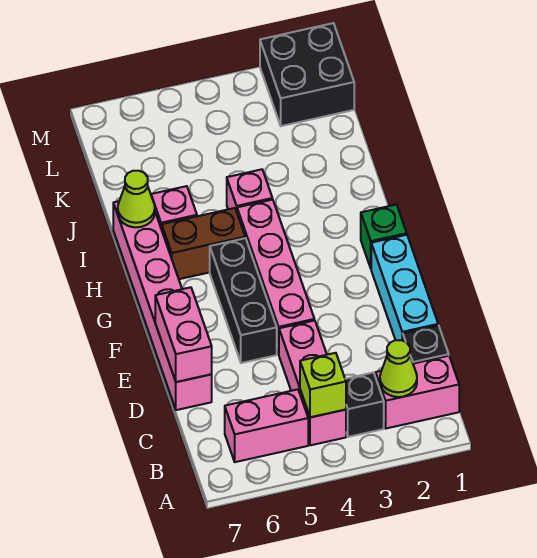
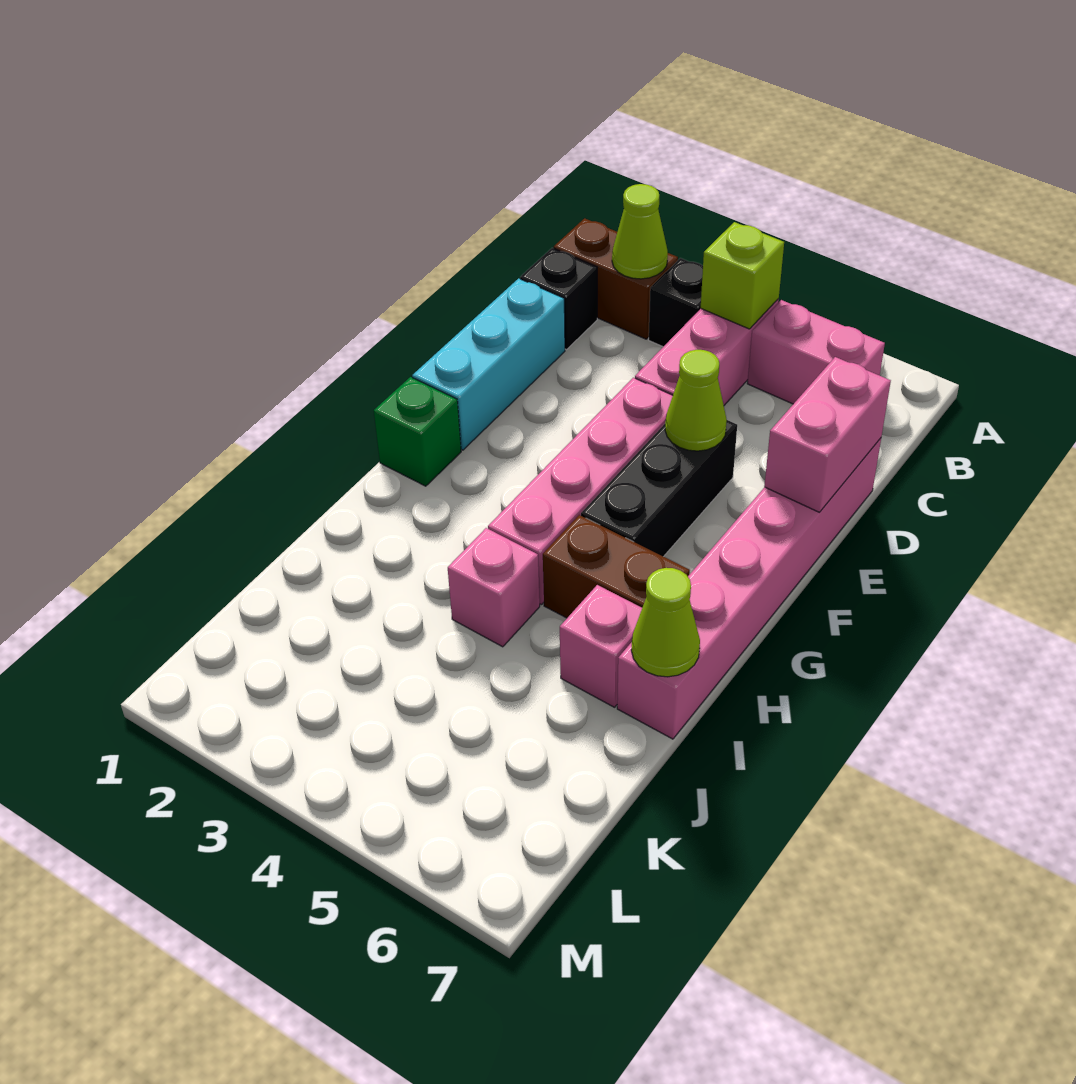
pink brick B1:B2 level 1 -> brown brick B1:B2 level 1
none -> lime cone E5 level 2
black brick L1:M2 level 1 -> none

